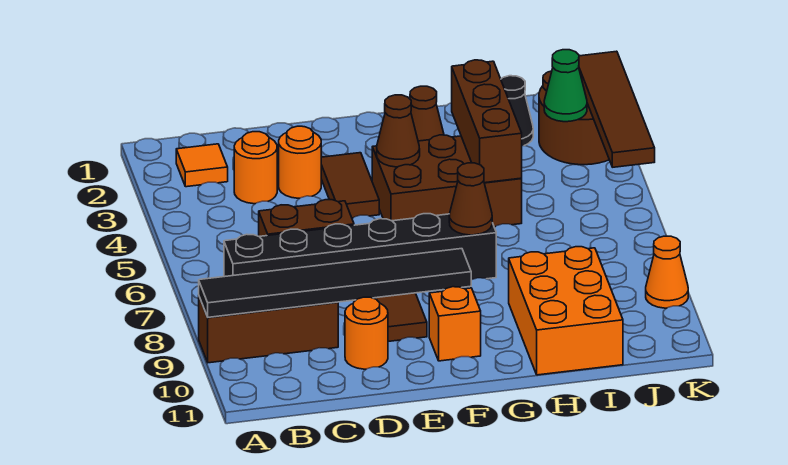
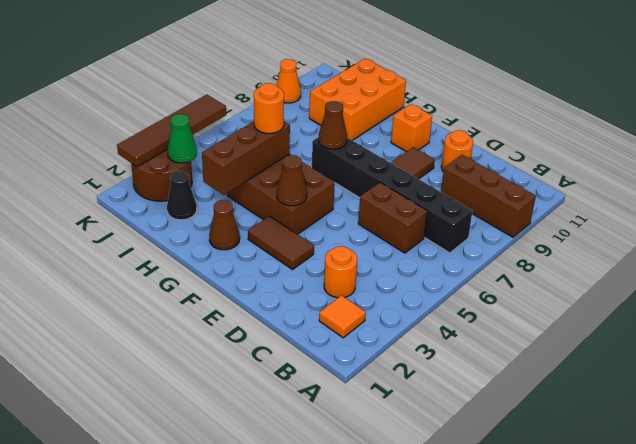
black tile A9:F9 level 2 -> none
orange round brick D3 level 1 -> orange round brick H5 level 3
brown tile E3:E4 level 1 -> brown tile E3:F3 level 1

